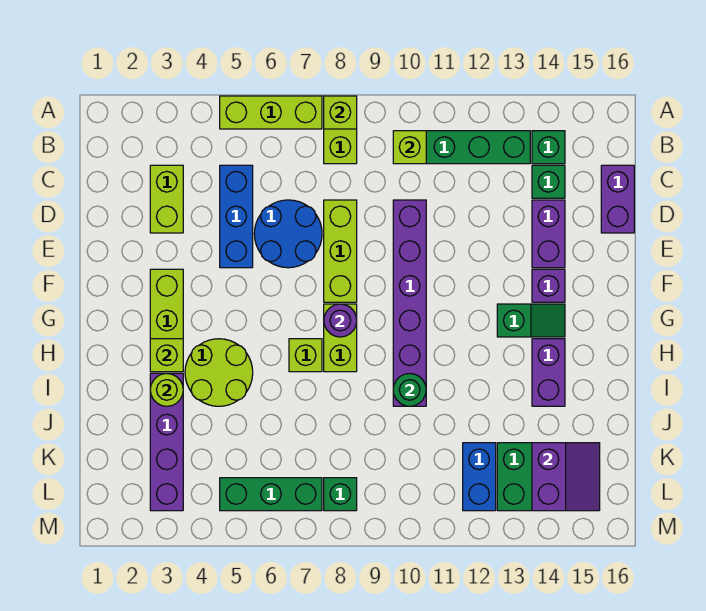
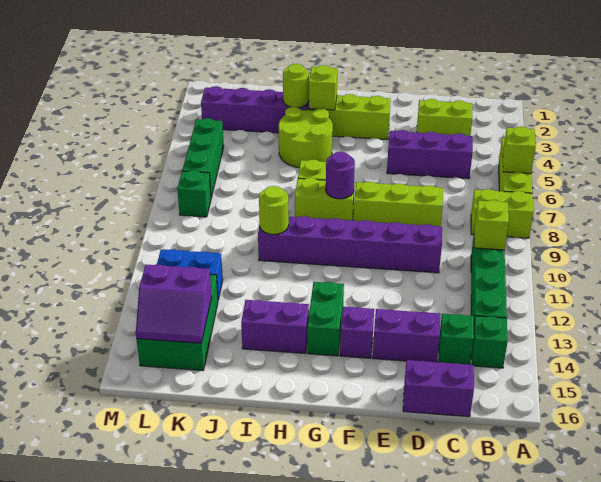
lime brick A8 level 2 -> lime brick A6 level 2
blue brick C5:E5 level 1 -> purple brick C5:E5 level 1
blue round brick D6:E7 level 1 -> none
green slope G13:G14 level 1 top 13 -> green brick G13:G14 level 1
green round brick I10 level 2 -> lime round brick I10 level 2

